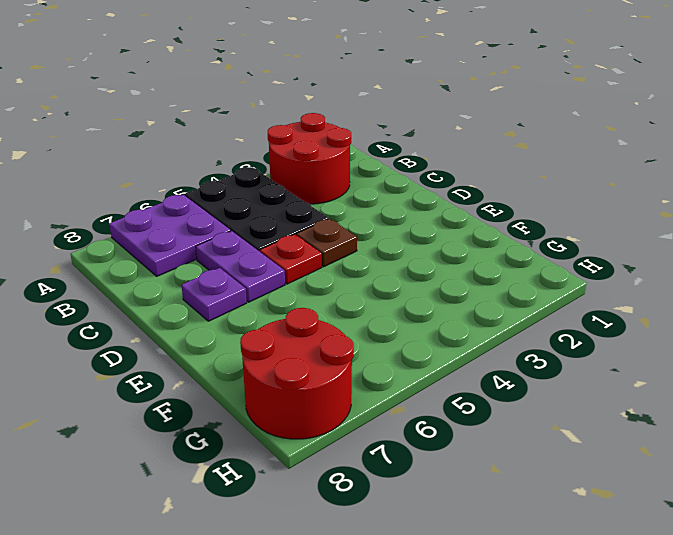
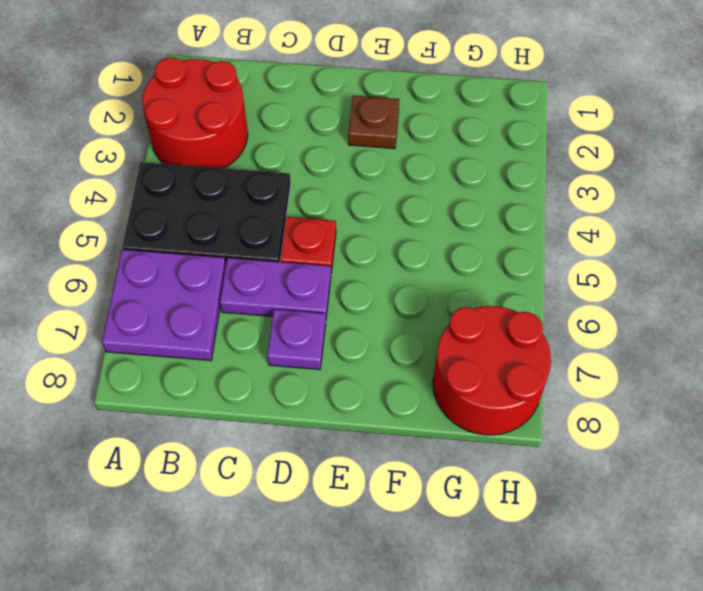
brown plate D4 level 1 -> brown plate E2 level 1

